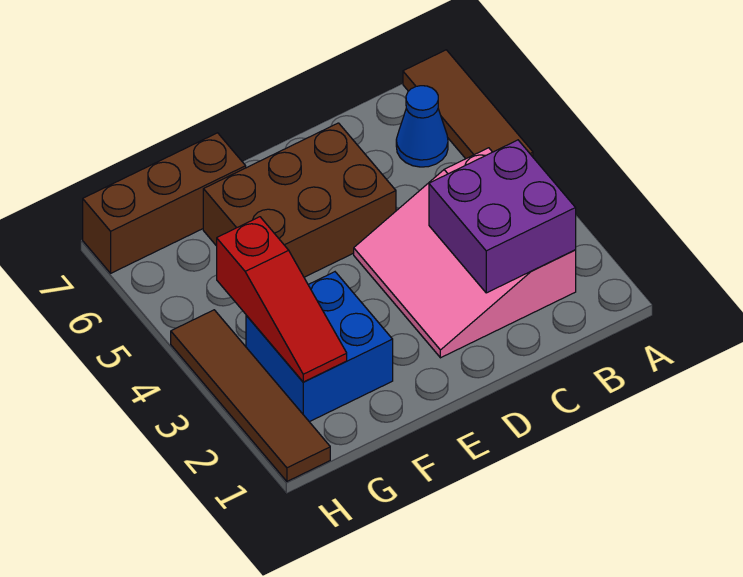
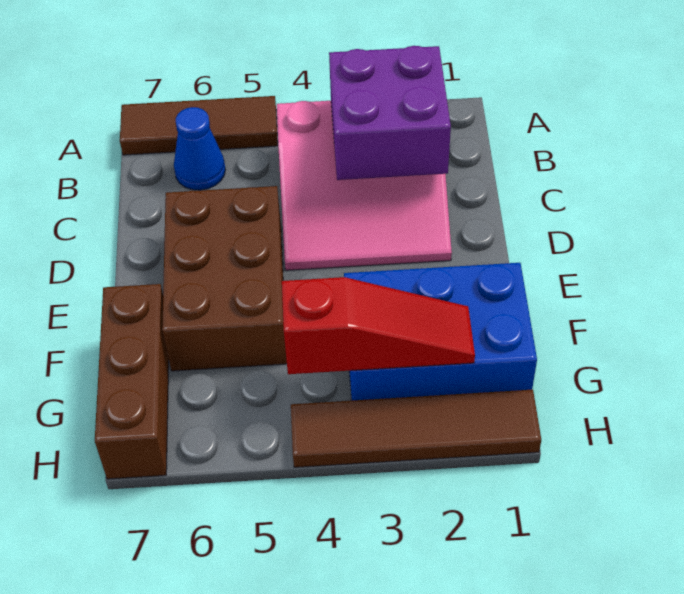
blue brick F2:G3 level 1 -> blue brick F1:G3 level 1

